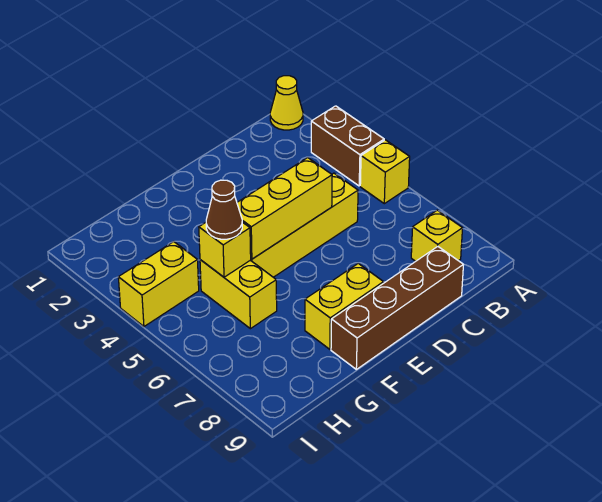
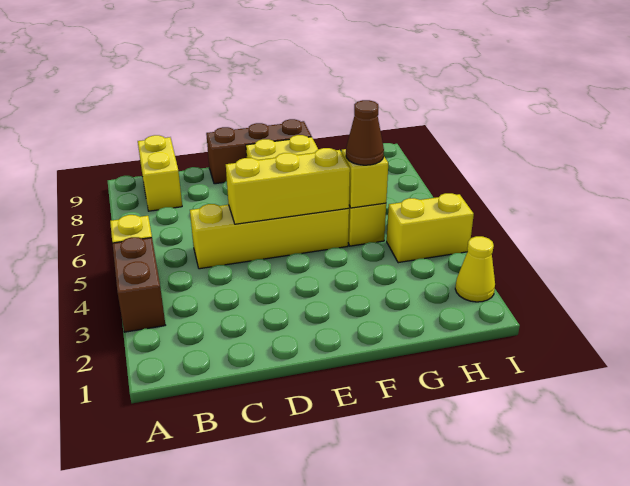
yellow cone A1 level 1 -> yellow cone I2 level 1
yellow brick B8 level 1 -> yellow brick B8:B9 level 1
brown brick C9:F9 level 1 -> brown brick D9:F9 level 1

